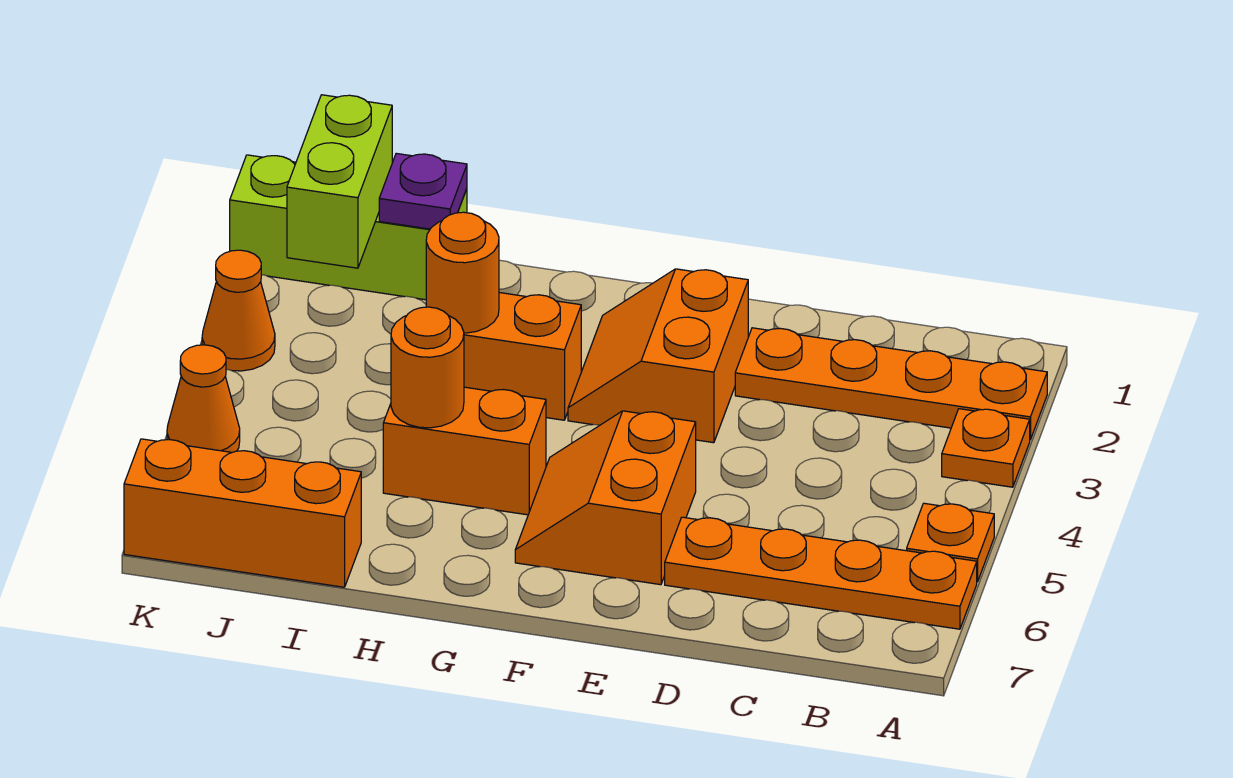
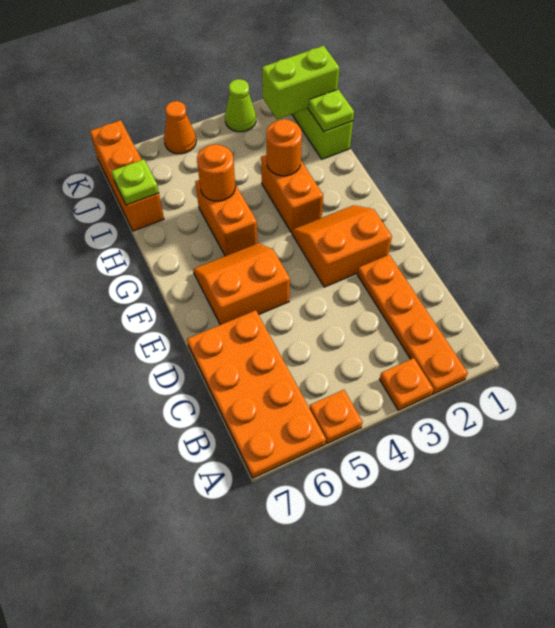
orange plate A6:D6 level 1 -> orange plate A6:D7 level 1
purple plate I1 level 2 -> lime plate I1 level 2
none -> lime plate I7 level 2
orange cone K3 level 1 -> lime cone K3 level 1

